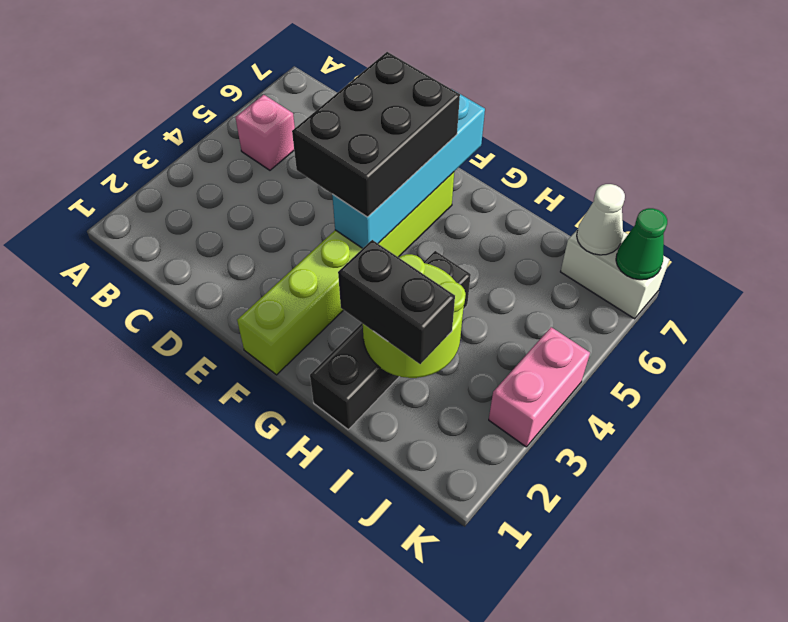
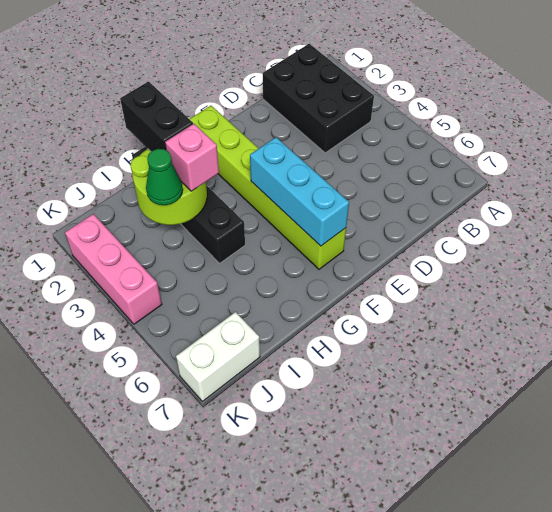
pink brick B5 level 1 -> pink brick H3 level 3
black brick E4:F6 level 3 -> black brick B1:C3 level 1
cyan brick F4:F7 level 2 -> cyan brick F4:F6 level 2
black brick H2:I2 level 3 -> black brick H1:H2 level 3
white cone J7 level 2 -> none
pink brick K3:K4 level 1 -> pink brick K2:K4 level 1
green cone K7 level 2 -> green cone I3 level 3

